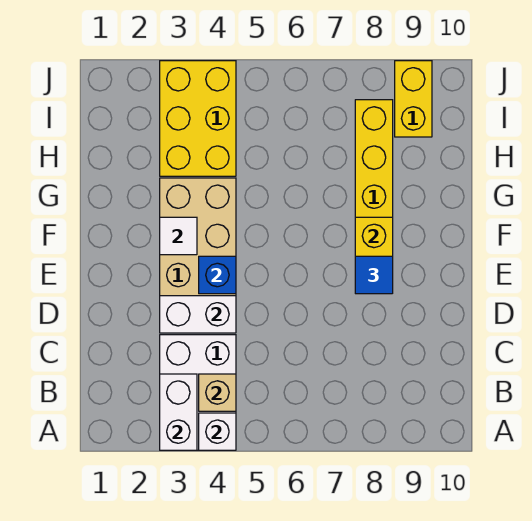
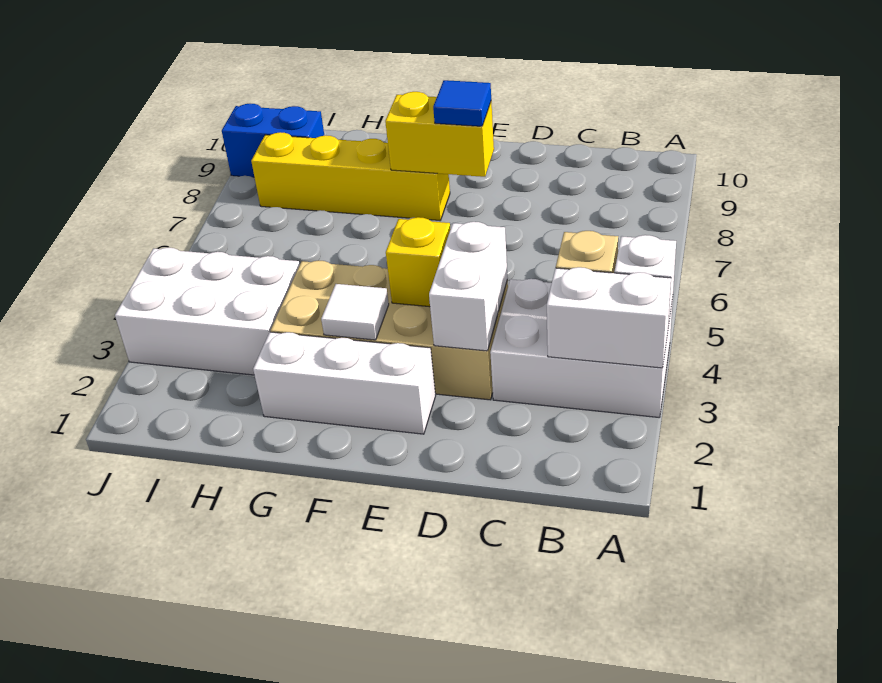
none -> white brick E2:G2 level 1
blue brick E4 level 2 -> yellow brick E4 level 2
yellow brick H3:J4 level 1 -> white brick H3:J4 level 1
yellow brick I9:J9 level 1 -> blue brick I9:J9 level 1

